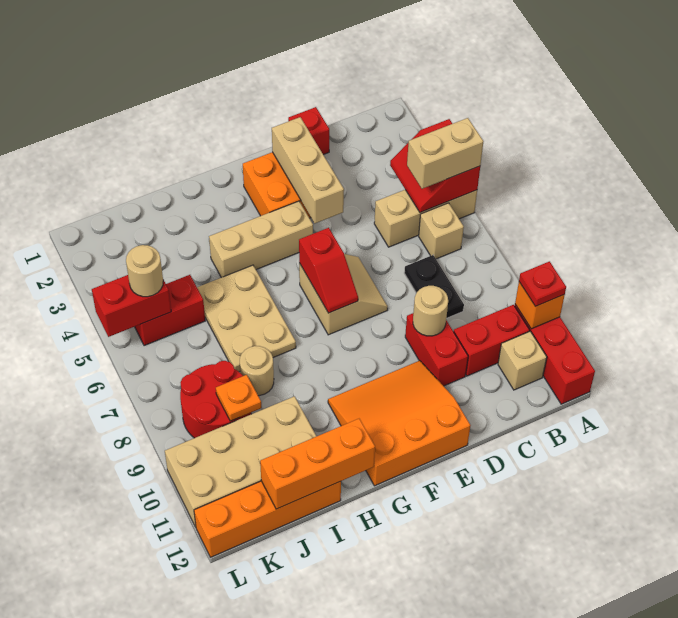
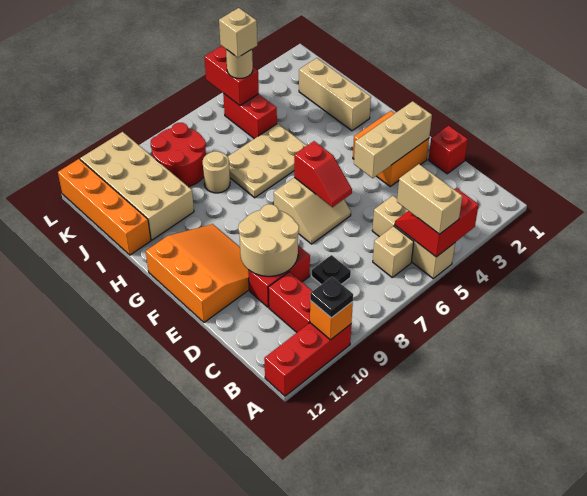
red plate A10 level 3 -> black plate A10 level 3
tan brick B11 level 1 -> tan brick K5 level 4
black plate C7:C8 level 1 -> black plate C8 level 1
tan round brick D9 level 2 -> tan round brick D9:E10 level 2
tan brick F4:H4 level 1 -> tan brick H2:J2 level 1
red slope F6:F7 level 2 top 6 -> red slope E6:F6 level 2 top F
orange brick H12:J12 level 2 -> none
orange plate J9 level 2 -> none

